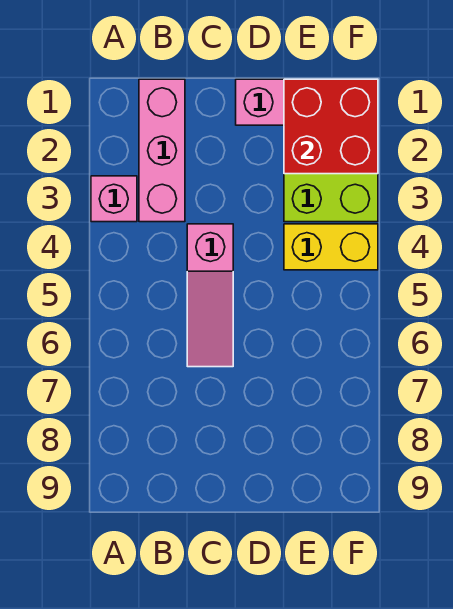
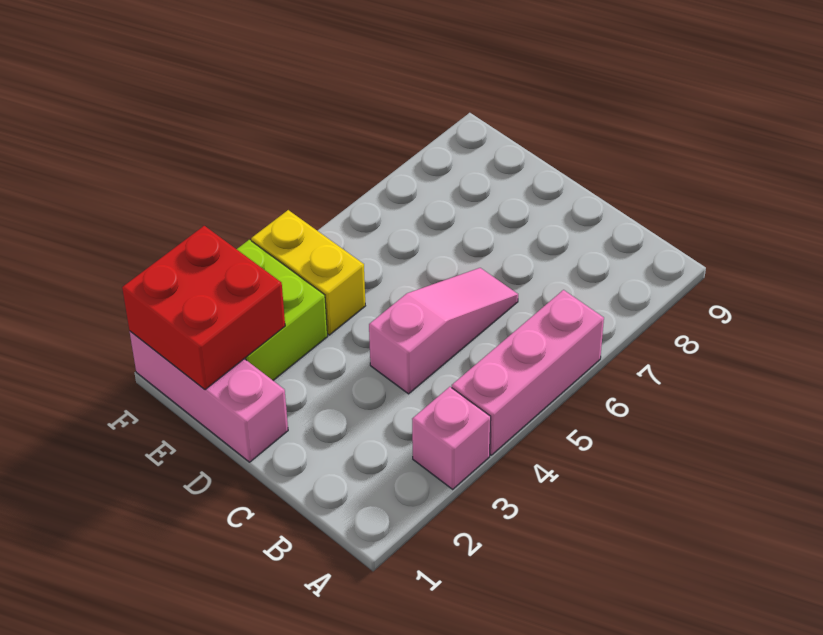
pink brick B1:B3 level 1 -> pink brick A4:A6 level 1

